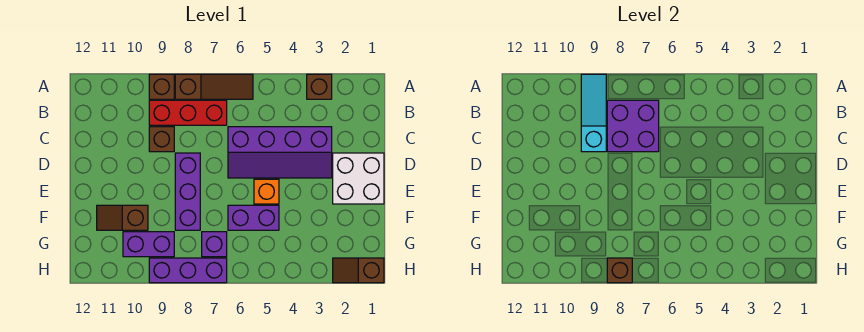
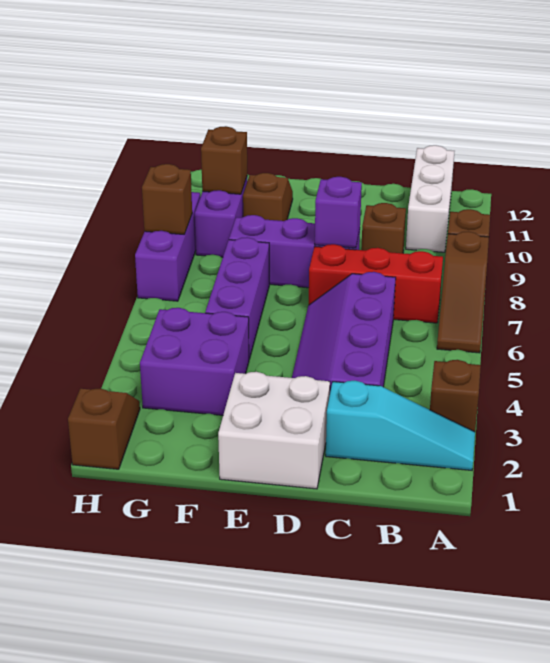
cyan slope A9:C9 level 2 top C -> cyan slope A2:C2 level 1 top C
red brick B7:B9 level 1 -> red brick B7:D7 level 1
purple brick B7:C8 level 2 -> purple brick F3:G4 level 1
none -> white brick B10:B12 level 1
orange brick E5 level 1 -> none
purple brick F5:F6 level 1 -> purple brick F5:F7 level 1
purple brick G7 level 1 -> purple brick D8 level 2
none -> brown brick G10 level 2

